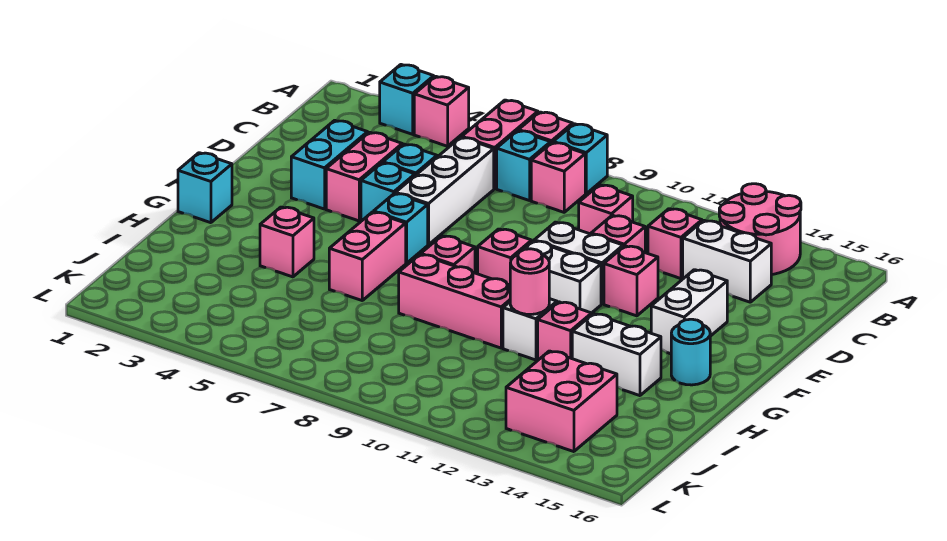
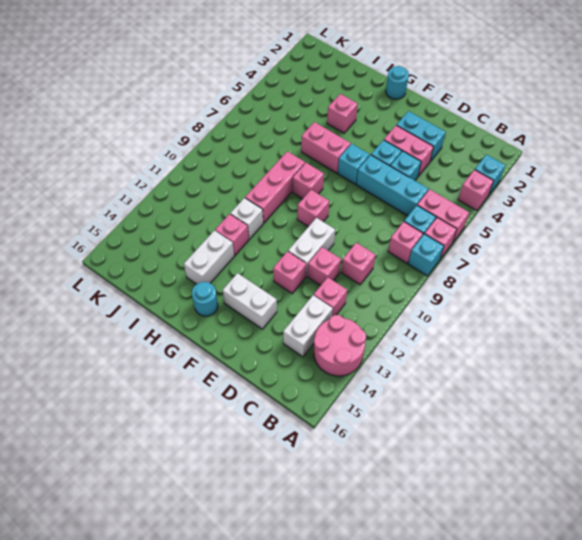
white brick C6:E6 level 1 -> cyan brick C6:E6 level 1
white brick F10:F11 level 1 -> none
cyan brick G1 level 1 -> cyan round brick G1 level 1
pink round brick H11 level 2 -> none
pink brick J13:K14 level 1 -> none

